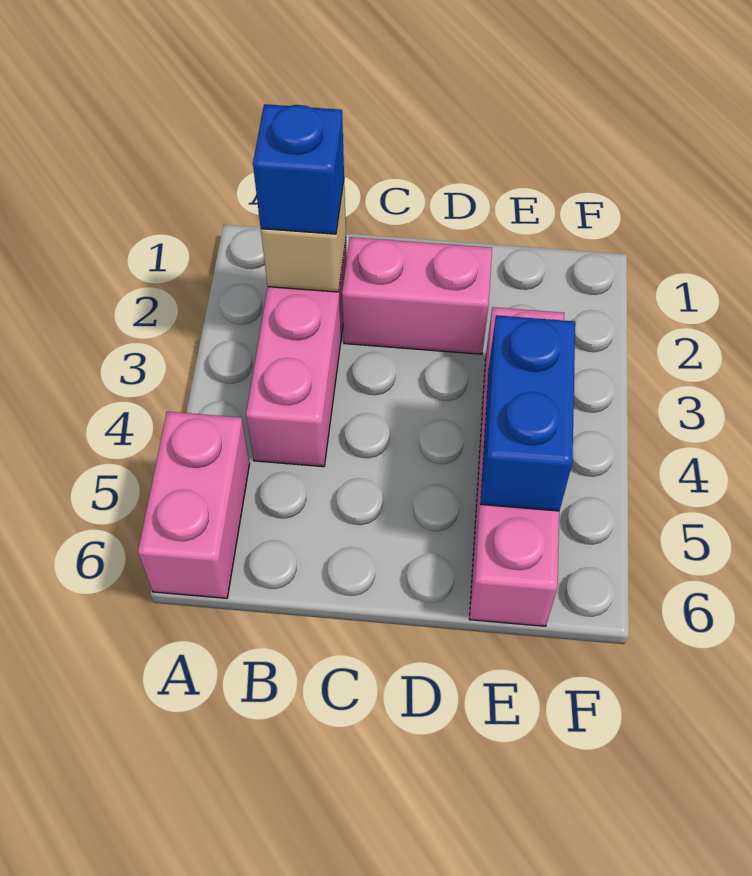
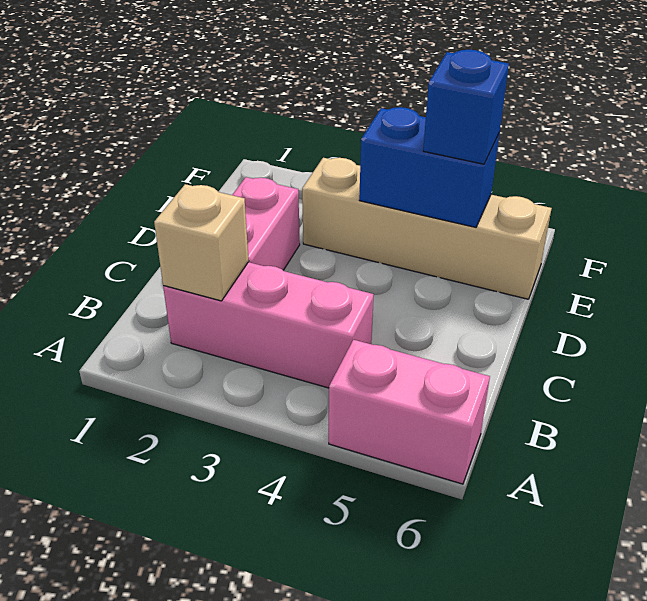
blue brick B2 level 3 -> blue brick E5 level 3
pink brick E3:E6 level 1 -> tan brick E3:E6 level 1

